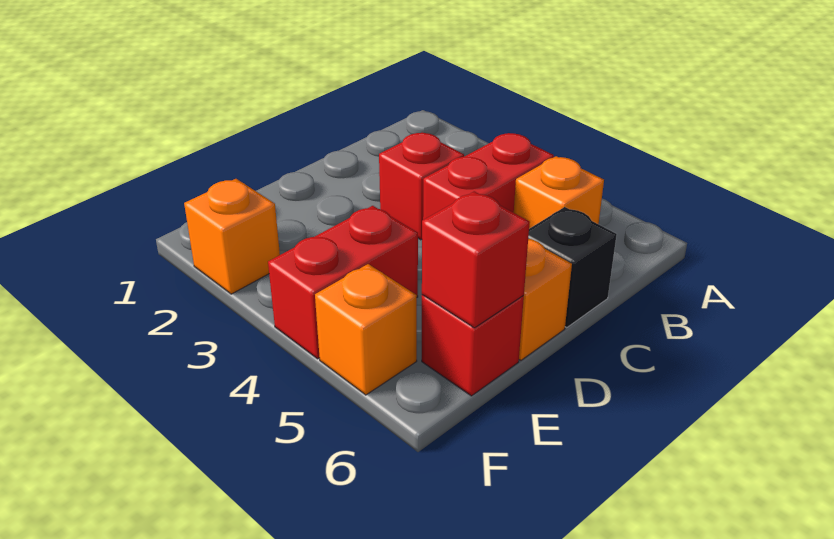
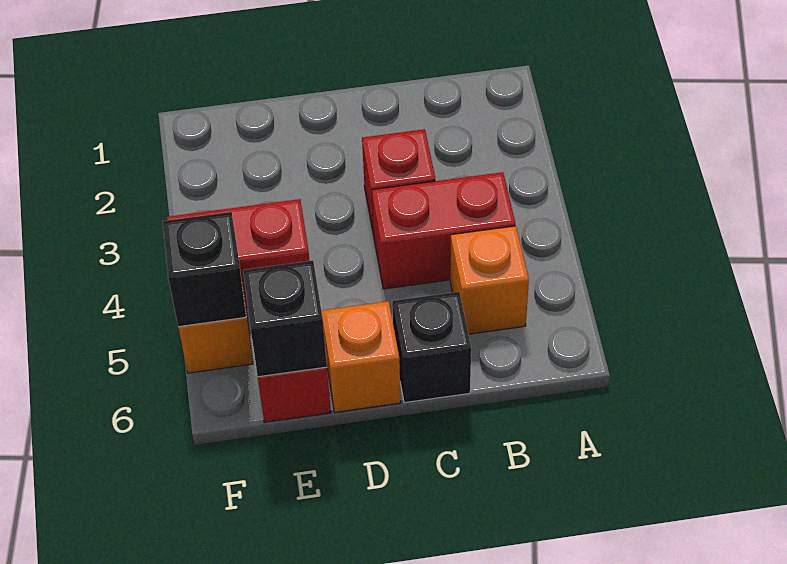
red brick E6 level 2 -> black brick E6 level 2
orange brick F2 level 1 -> none
none -> black brick F5 level 2

